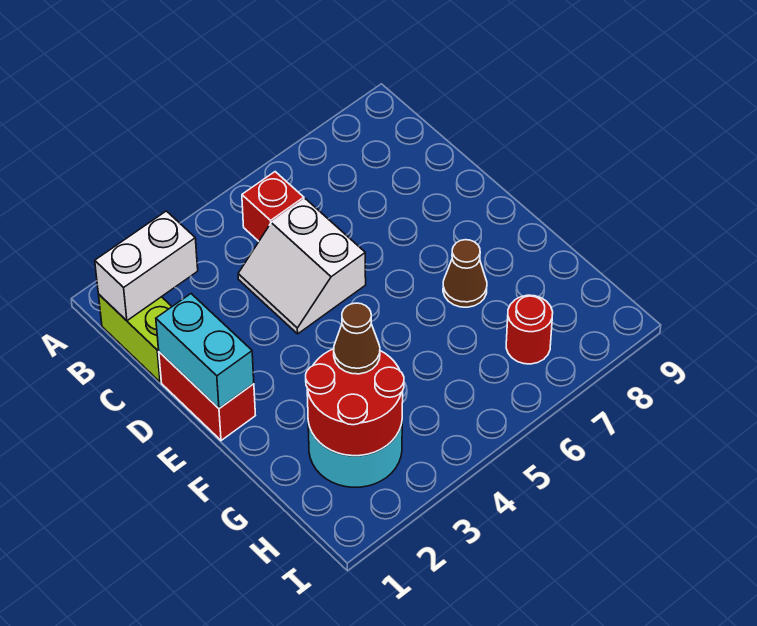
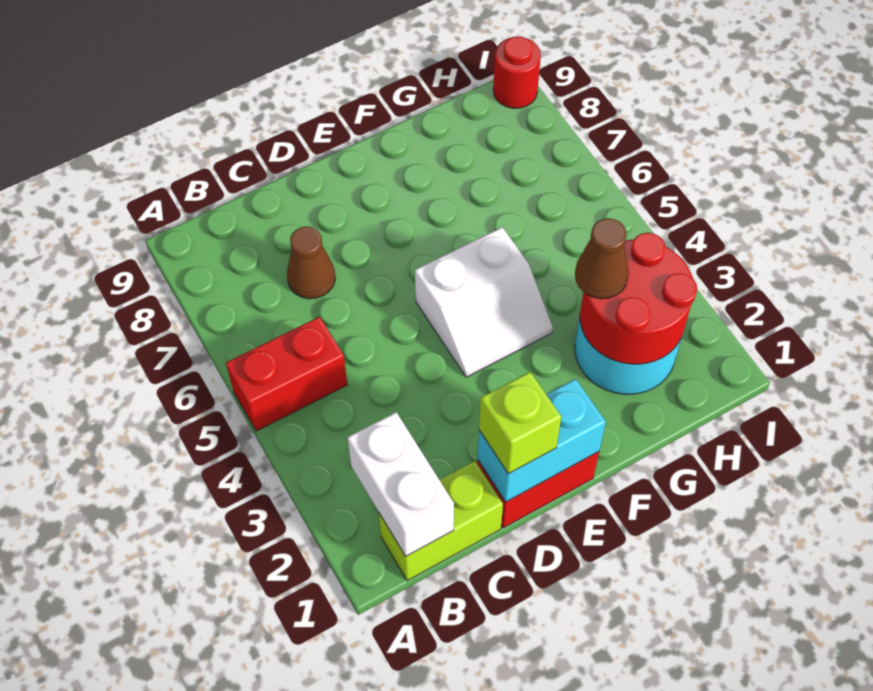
red brick B5 level 1 -> red brick A5:B5 level 1
white slope C4:D5 level 1 top 5 -> white slope E4:F5 level 1 top 5
none -> lime brick D1 level 3
brown cone F7 level 1 -> brown cone C7 level 1
red round brick H7 level 1 -> red round brick I9 level 1

